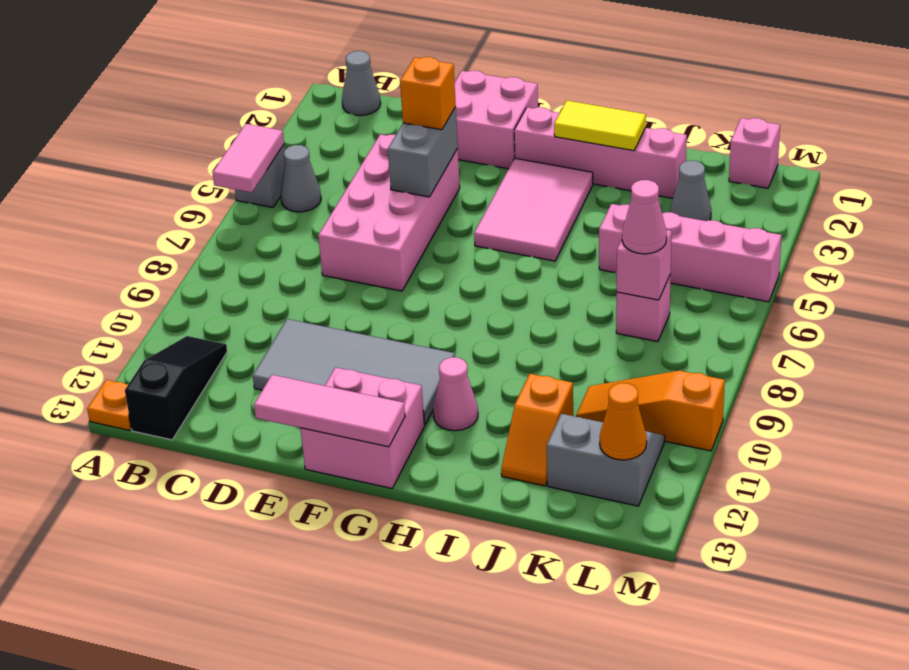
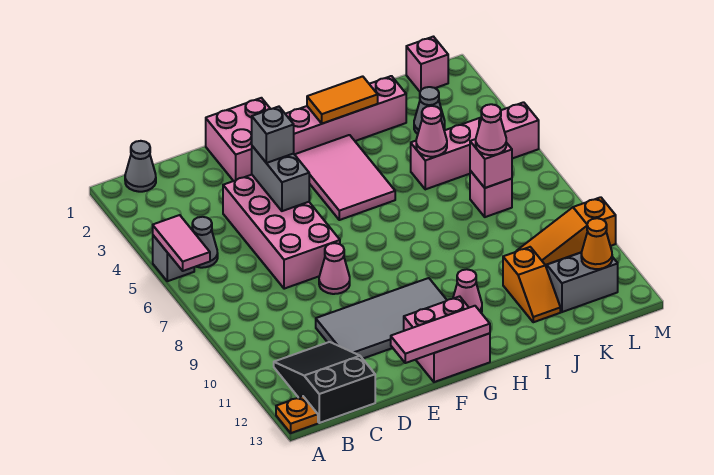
black slope B11:B13 level 1 top 13 -> black slope B11:C13 level 1 top 13
orange brick E4 level 3 -> grey brick E4 level 3
none -> pink cone E8 level 1
yellow tile H2:I2 level 2 -> orange tile H2:I2 level 2
none -> pink cone J5 level 2

